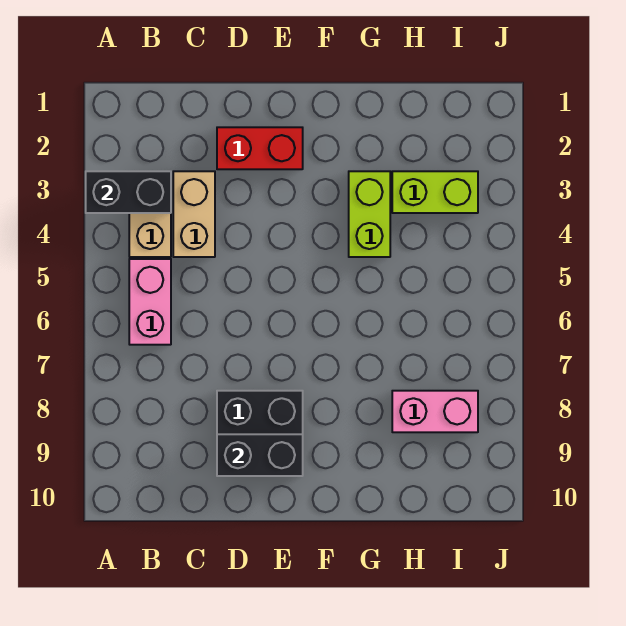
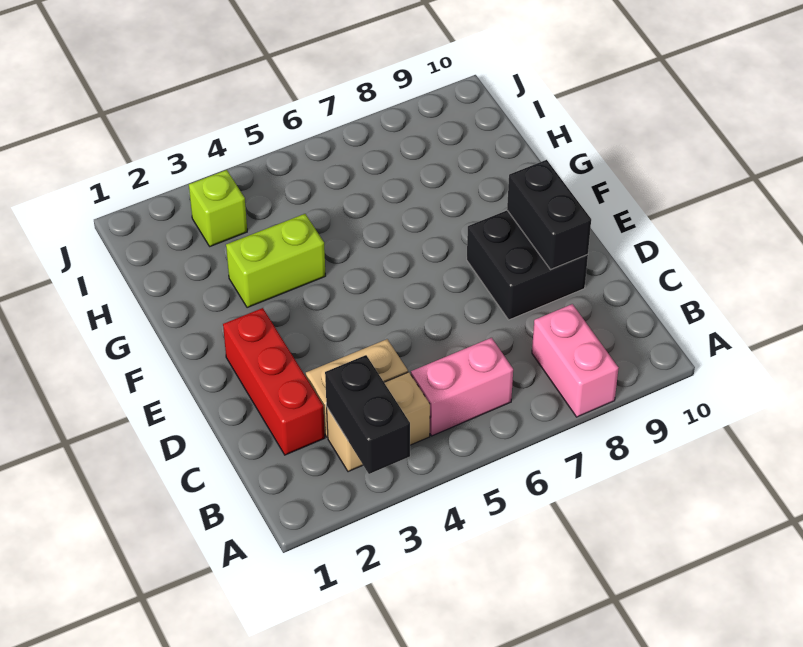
red brick D2:E2 level 1 -> red brick C2:E2 level 1
lime brick H3:I3 level 1 -> lime brick I3 level 1
pink brick H8:I8 level 1 -> pink brick A8:B8 level 1

